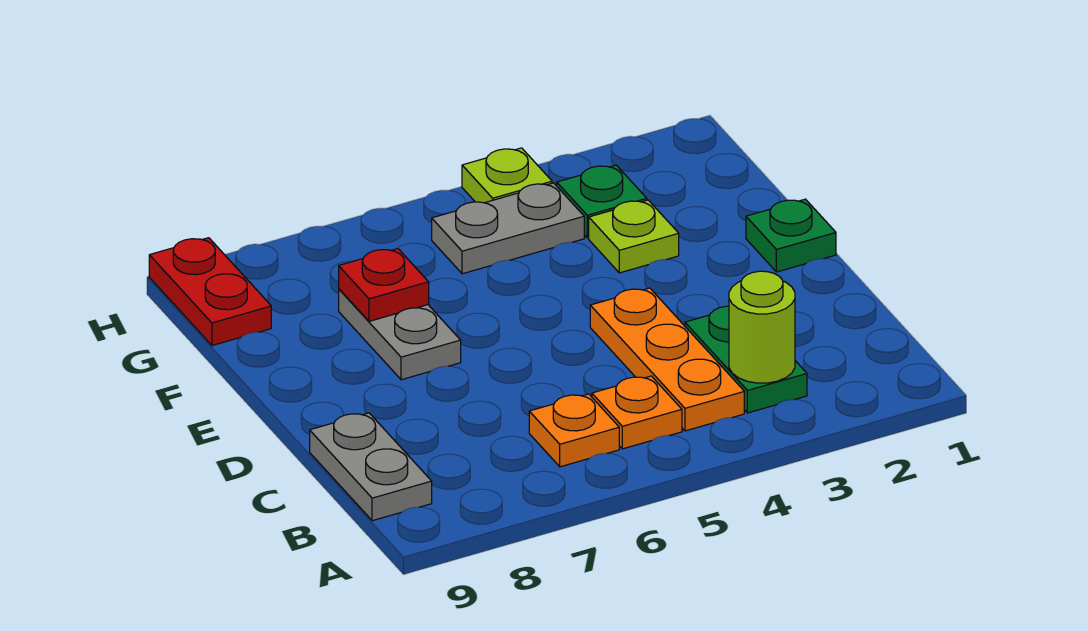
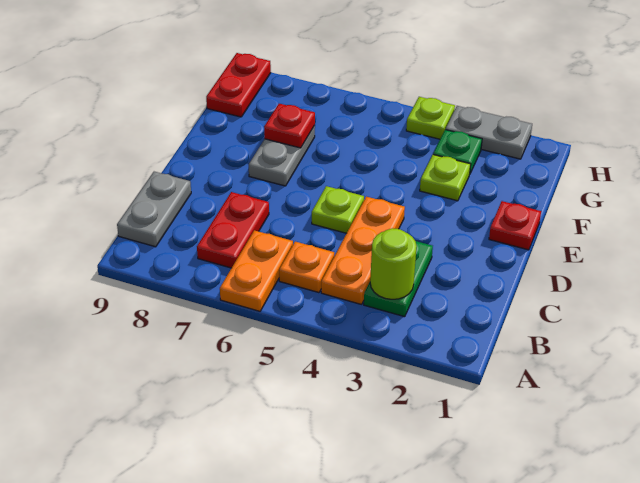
orange plate B6 level 1 -> orange plate A6:B6 level 1
none -> red plate B7:C7 level 1
none -> lime plate D5 level 1
green plate E1 level 1 -> red plate E1 level 1
grey plate G4:G5 level 1 -> grey plate H2:H3 level 1

